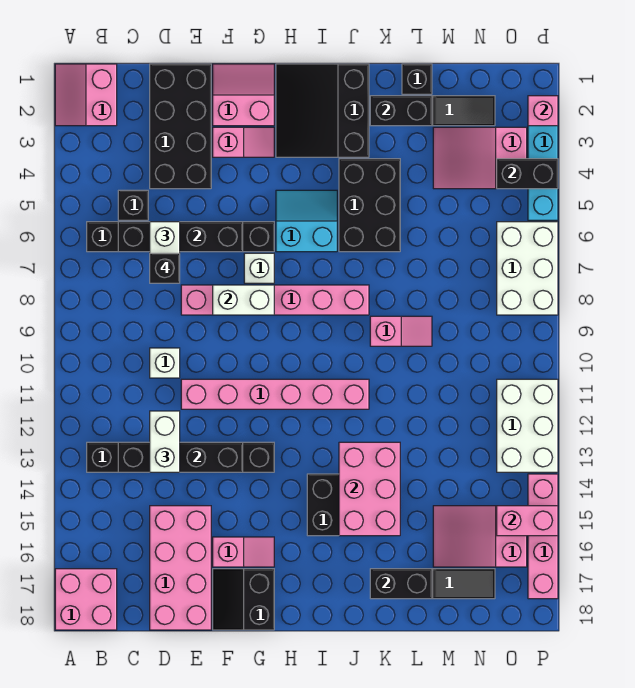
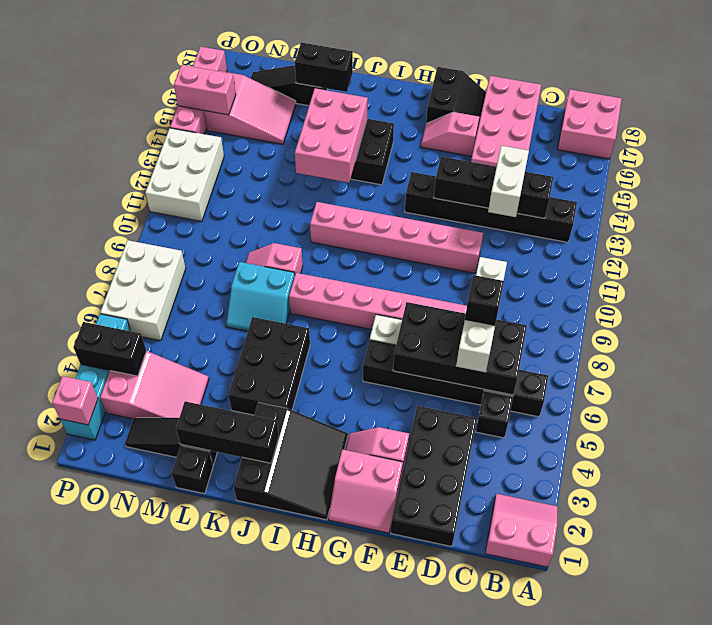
pink slope A1:B2 level 1 top B -> pink slope A1:B2 level 1 top 1
black brick C6:F6 level 2 -> black brick C6:F7 level 2
white brick F8:G8 level 2 -> none
cyan slope H5:I6 level 1 top 6 -> cyan slope K7:L8 level 1 top 8
black brick K2:L2 level 2 -> black brick J2:L2 level 2

